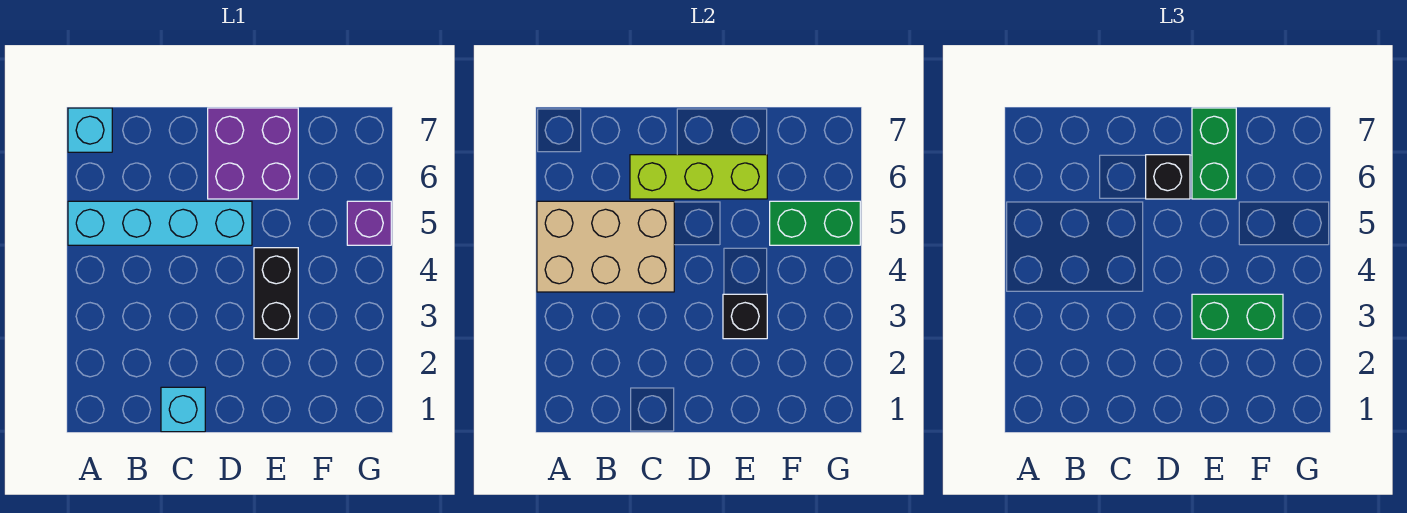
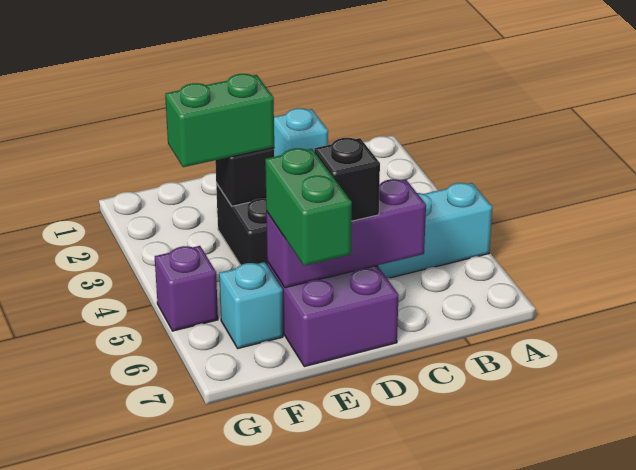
tan brick A4:C5 level 2 -> none
cyan brick A7 level 1 -> cyan brick F6 level 1
lime brick C6:E6 level 2 -> purple brick C6:E6 level 2
green brick F5:G5 level 2 -> none

